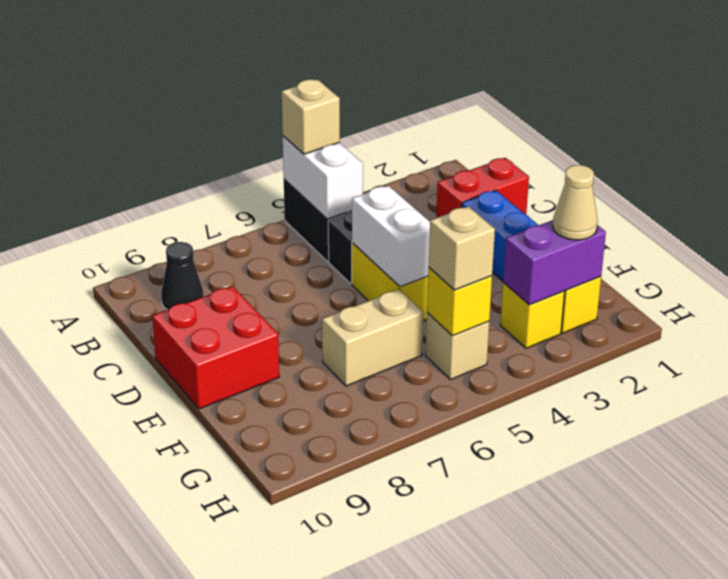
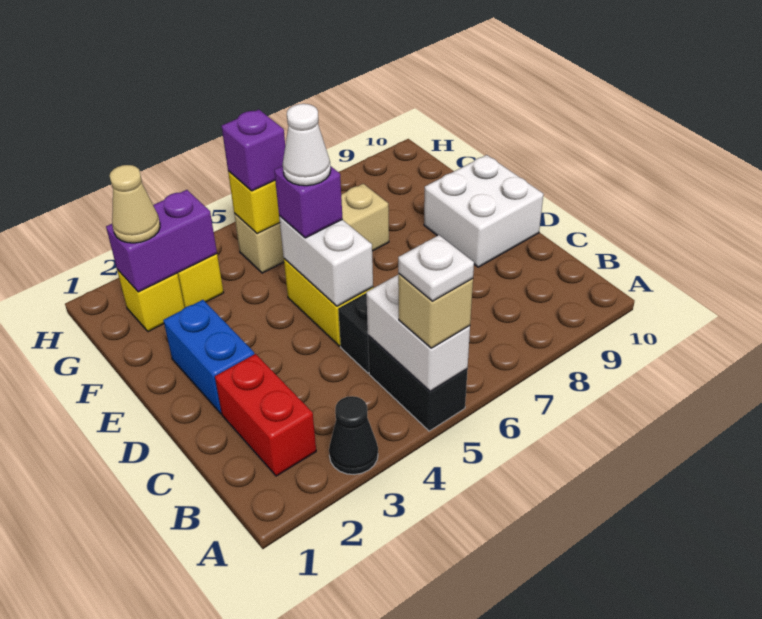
none -> white plate A5 level 4
black cone B9 level 1 -> black cone A3 level 1
red brick C1:C2 level 1 -> red brick B2:C2 level 1
red brick D9:E10 level 1 -> white brick D9:E10 level 1
none -> purple brick E5 level 3
none -> white cone E5 level 4
tan brick G5 level 3 -> purple brick G5 level 3

